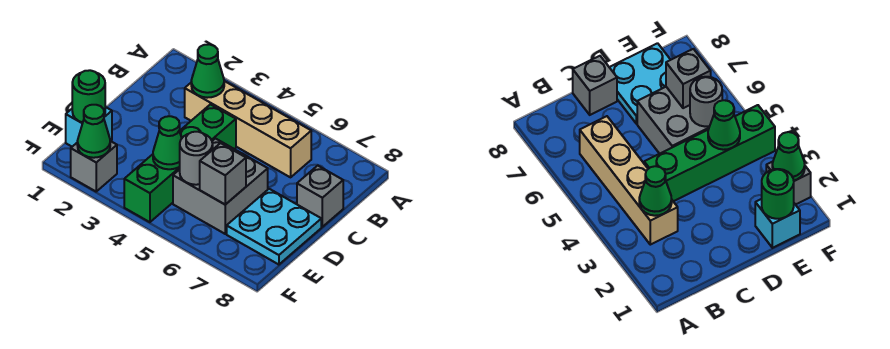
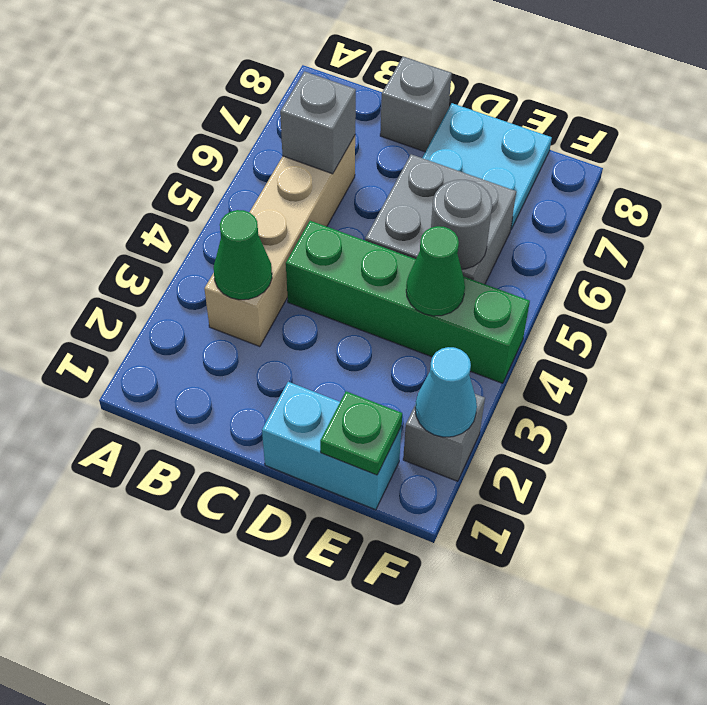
cyan brick E1 level 1 -> cyan brick D1:E1 level 1
green round brick E1 level 2 -> green plate E1 level 2
grey brick E6 level 2 -> grey brick B6 level 2
green cone F2 level 2 -> cyan cone F2 level 2

